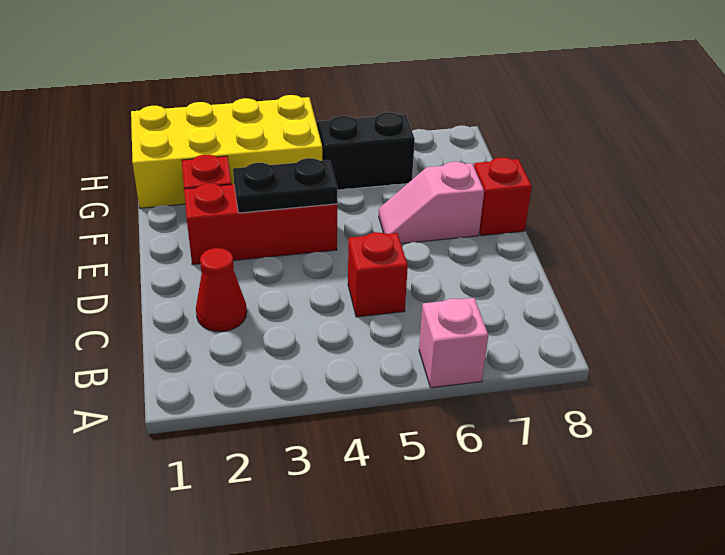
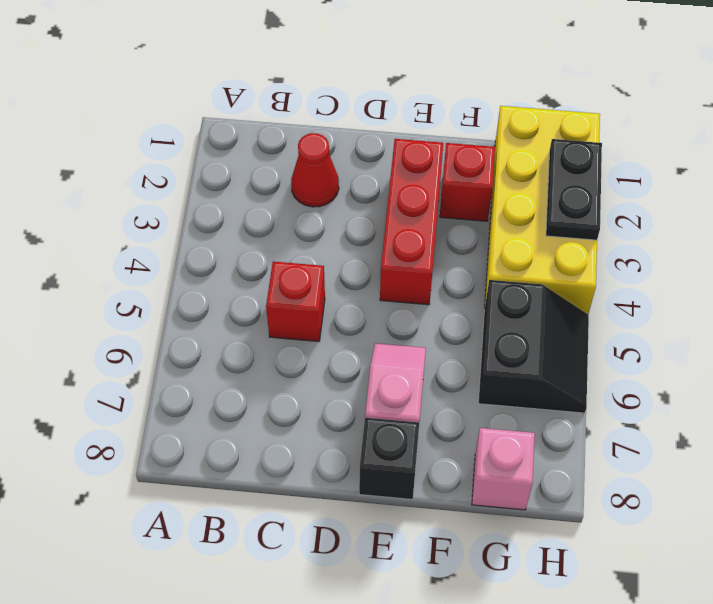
pink brick A6 level 1 -> pink brick G8 level 1
black plate E3:E4 level 2 -> black plate H2:H3 level 2
red brick E8 level 1 -> black brick E8 level 1

